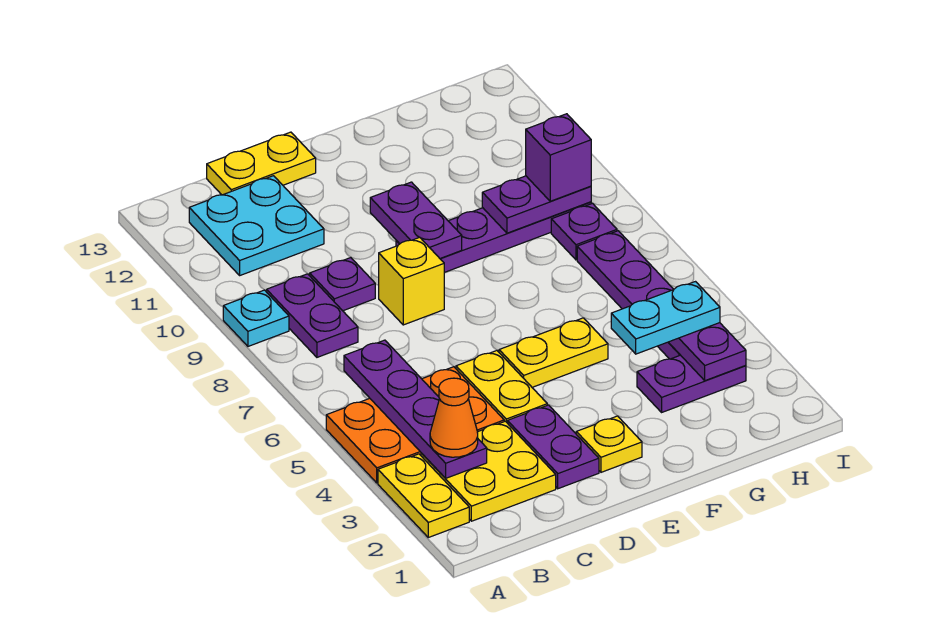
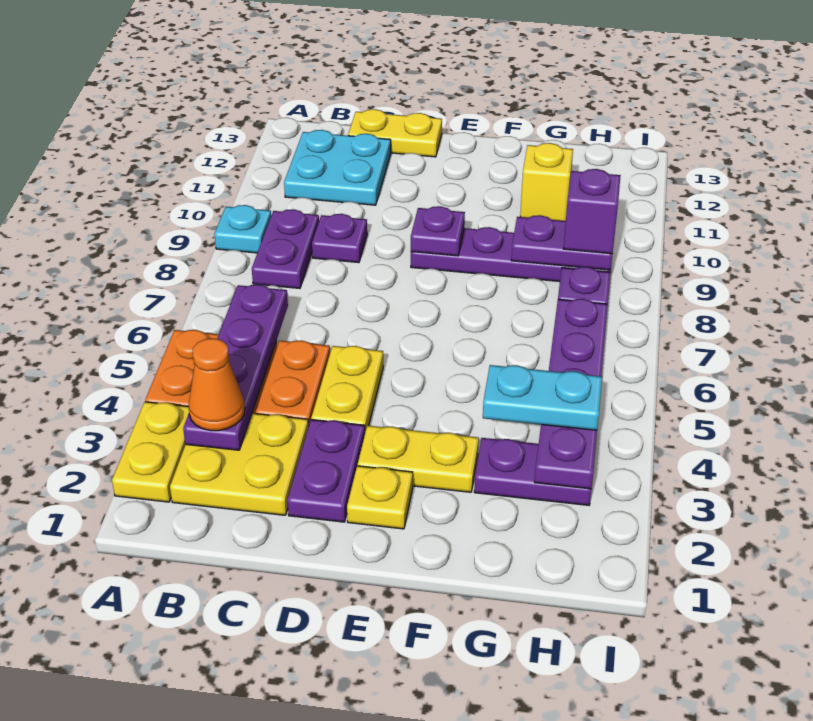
yellow brick D8 level 1 -> yellow brick G11 level 1
yellow plate E5:F5 level 1 -> yellow plate E3:F3 level 1
purple plate E9:E10 level 2 -> purple plate E9 level 2

